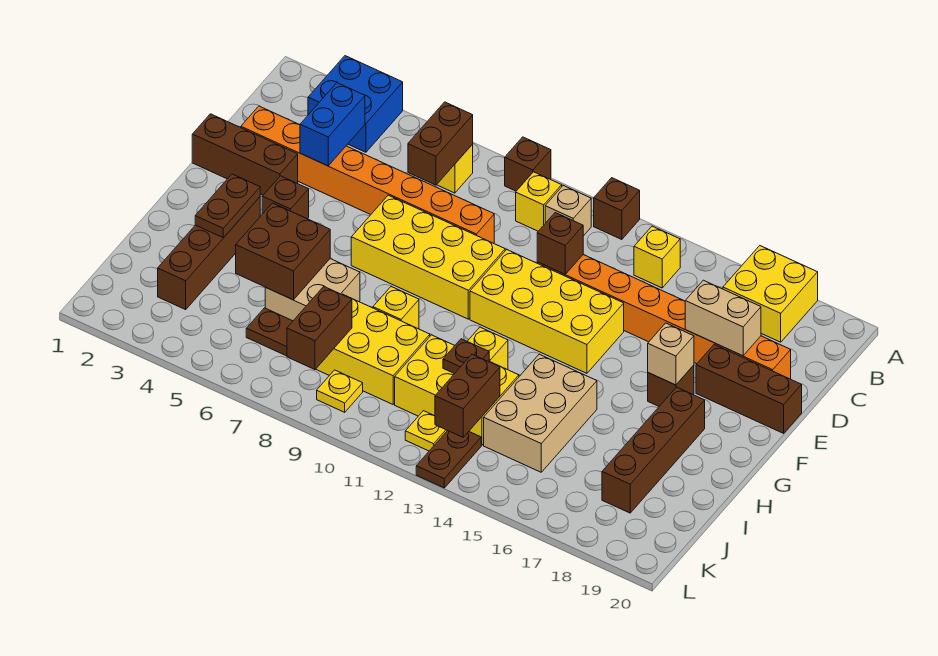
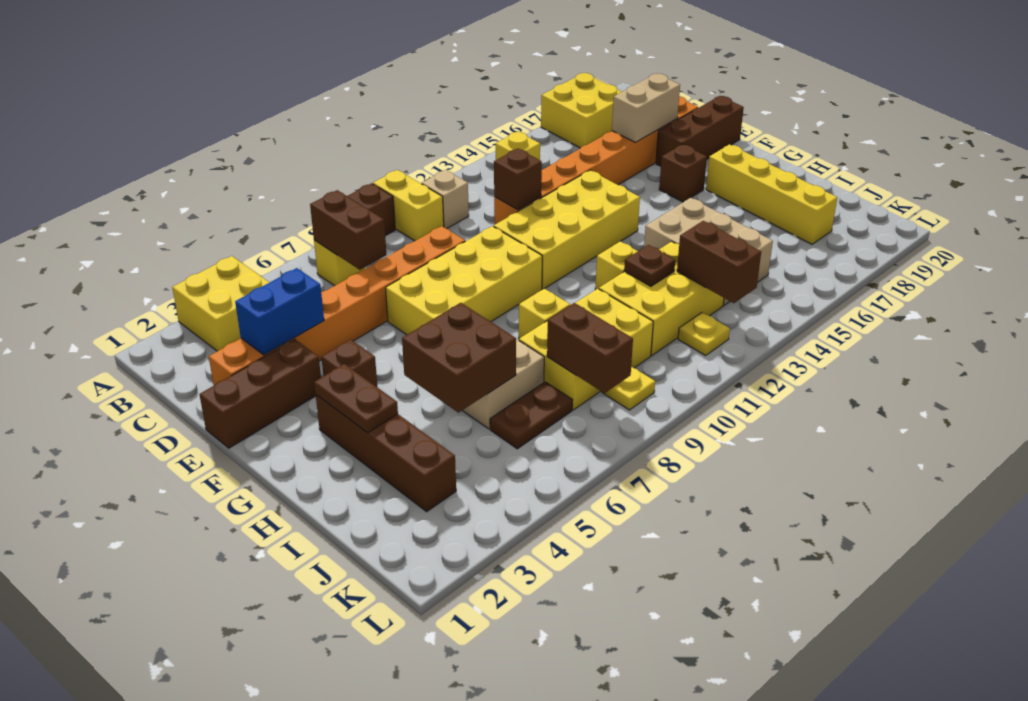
blue brick A3:B4 level 1 -> yellow brick A3:B4 level 1
brown brick A12 level 1 -> none
yellow brick B10 level 1 -> yellow brick A10:B10 level 1
blue brick C4:D4 level 2 -> blue brick D3:D4 level 2
tan brick F17 level 2 -> none
brown brick G18:J18 level 1 -> yellow brick G18:J18 level 1
brown plate K13:L13 level 1 -> none

